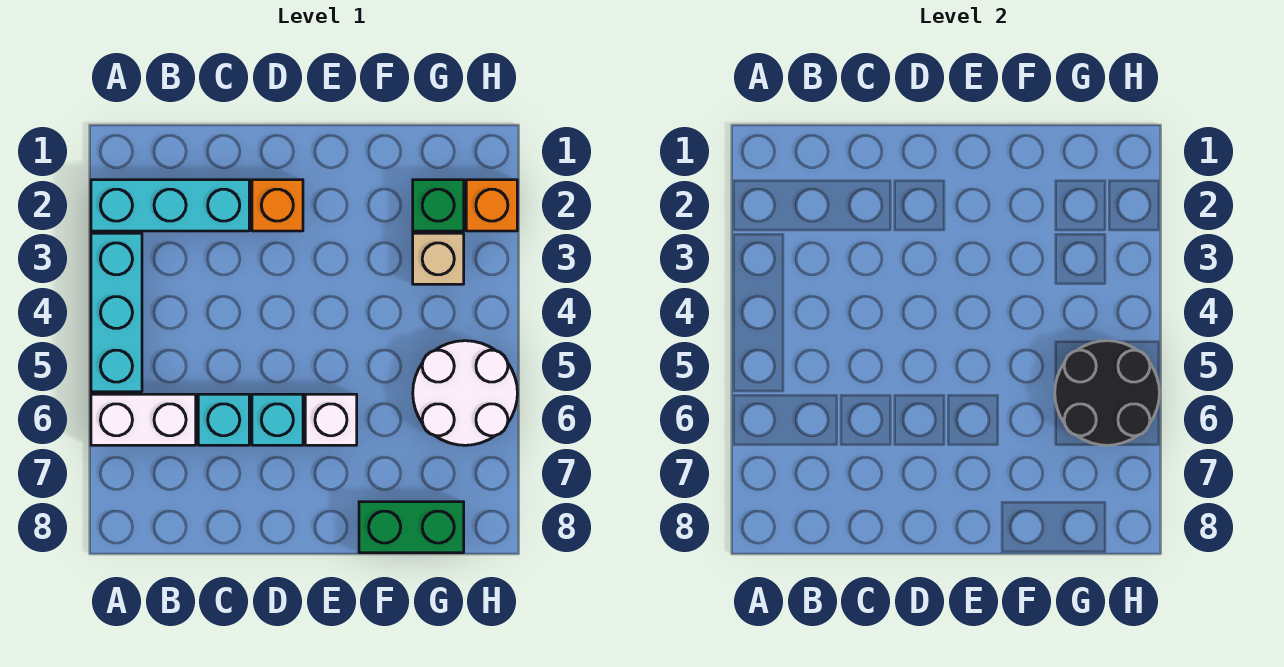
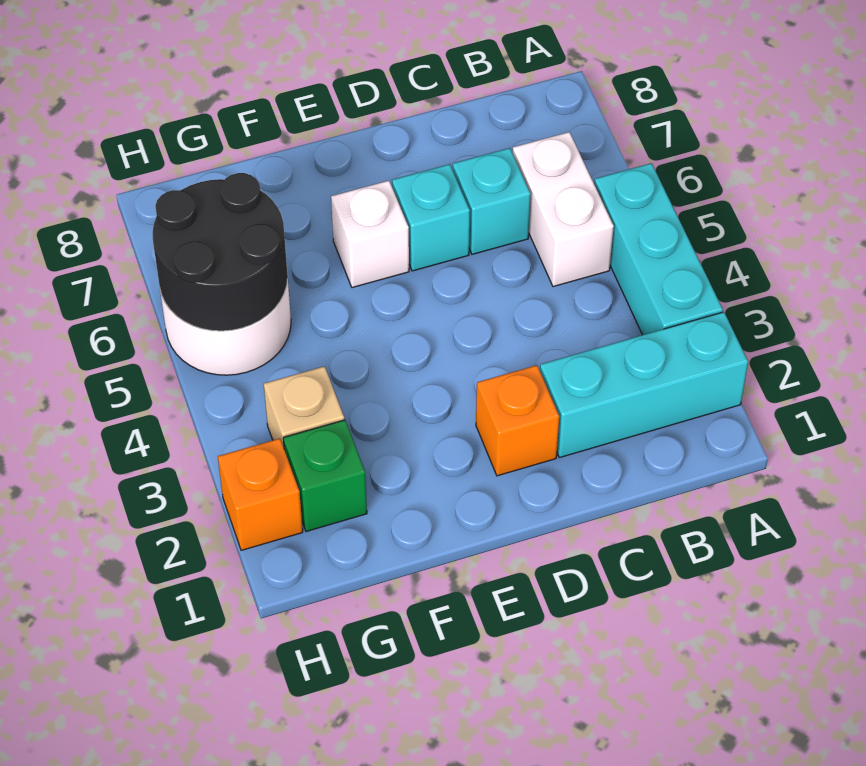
white brick A6:B6 level 1 -> white brick B5:B6 level 1
green brick F8:G8 level 1 -> none

